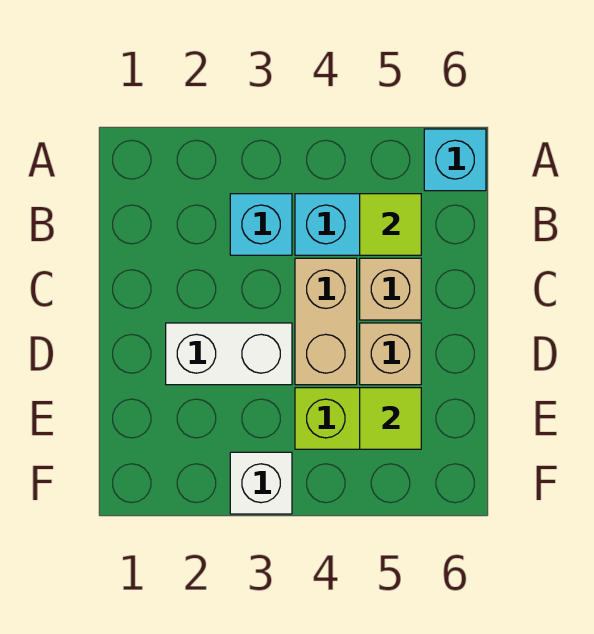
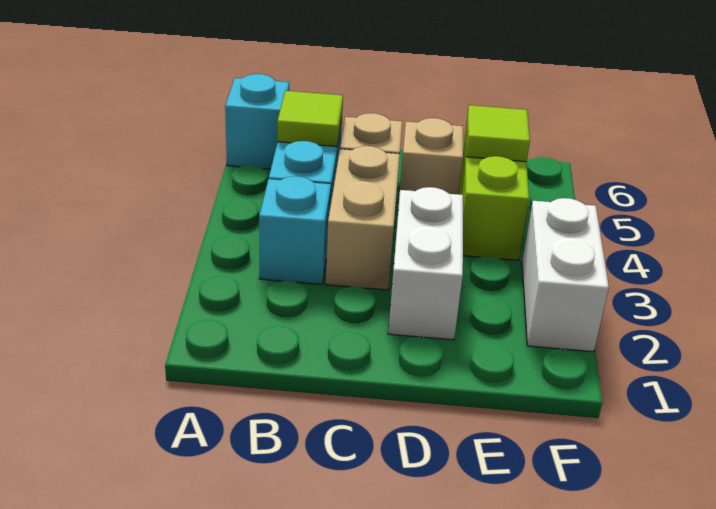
tan brick C4:D4 level 1 -> tan brick C3:C4 level 1
white brick F3 level 1 -> white brick F2:F3 level 1

